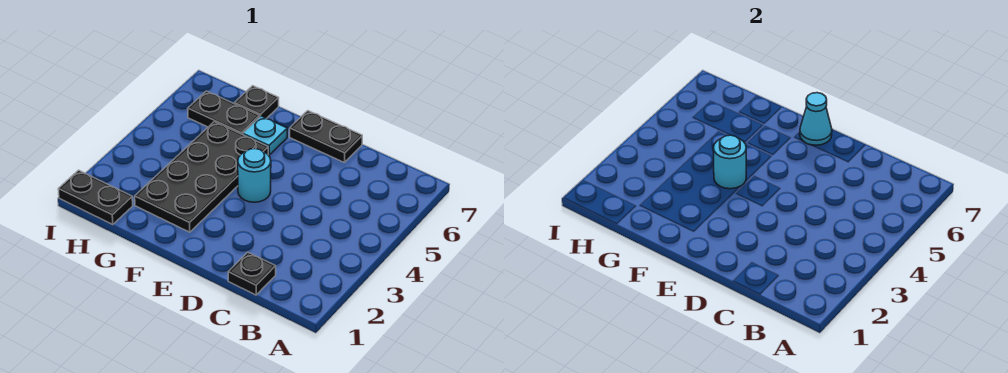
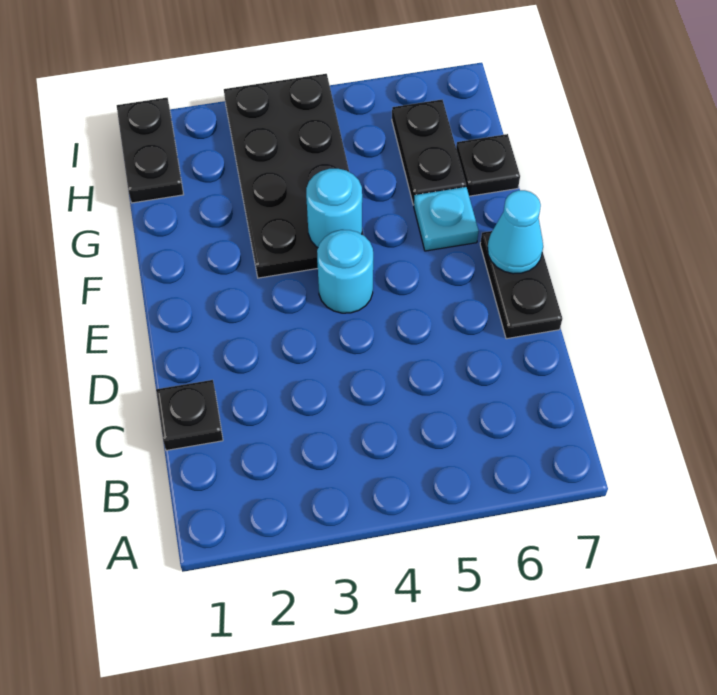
black plate F2:G5 level 1 -> black plate F3:I4 level 1

